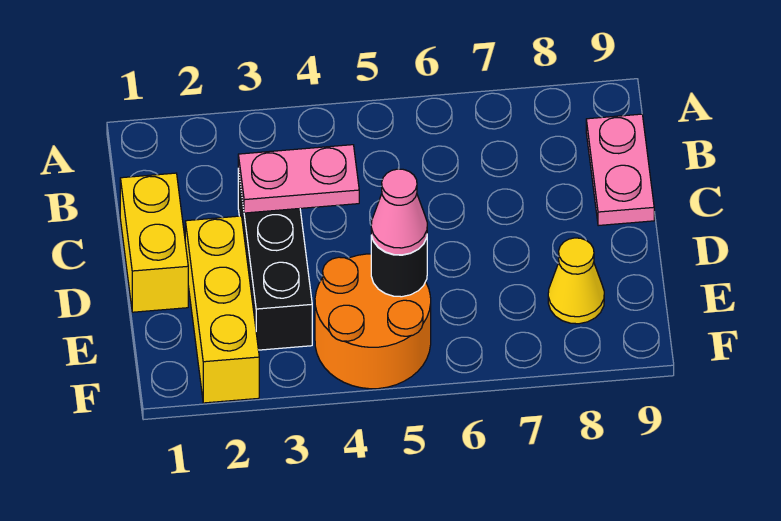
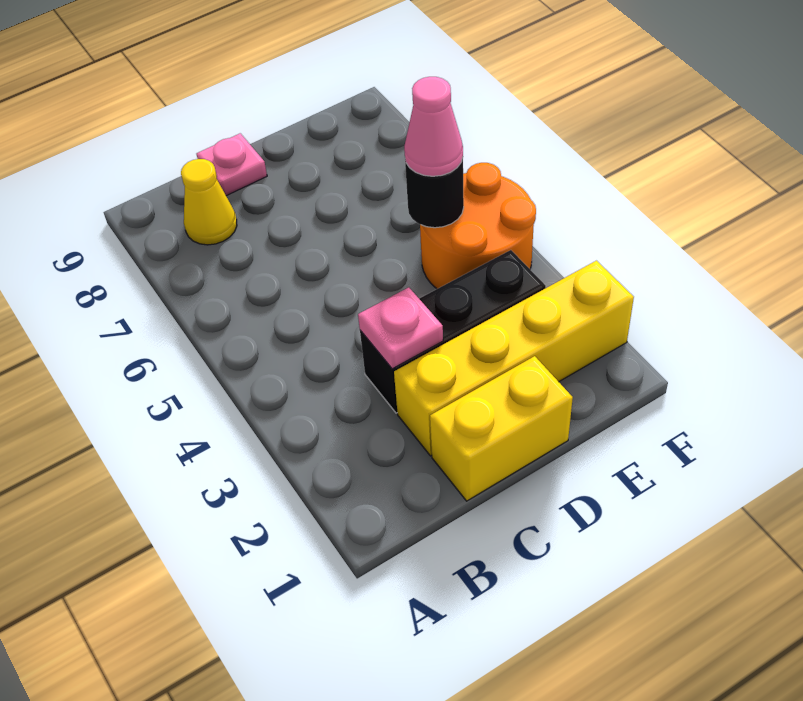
pink plate B9:C9 level 1 -> pink plate C9 level 1
pink plate C3:C4 level 2 -> pink plate C3 level 2
yellow brick D2:F2 level 1 -> yellow brick C2:F2 level 1
yellow cone E8 level 1 -> yellow cone B8 level 1

